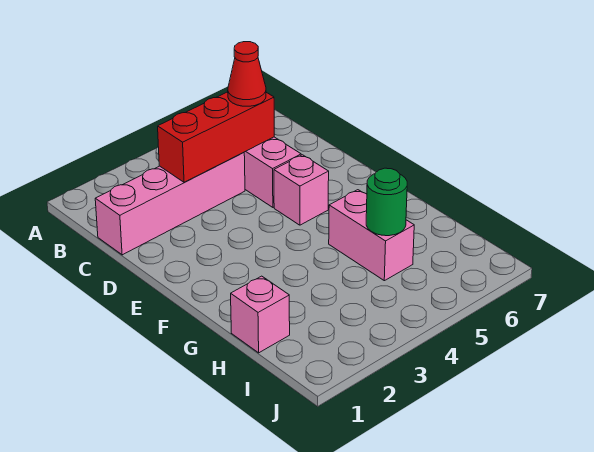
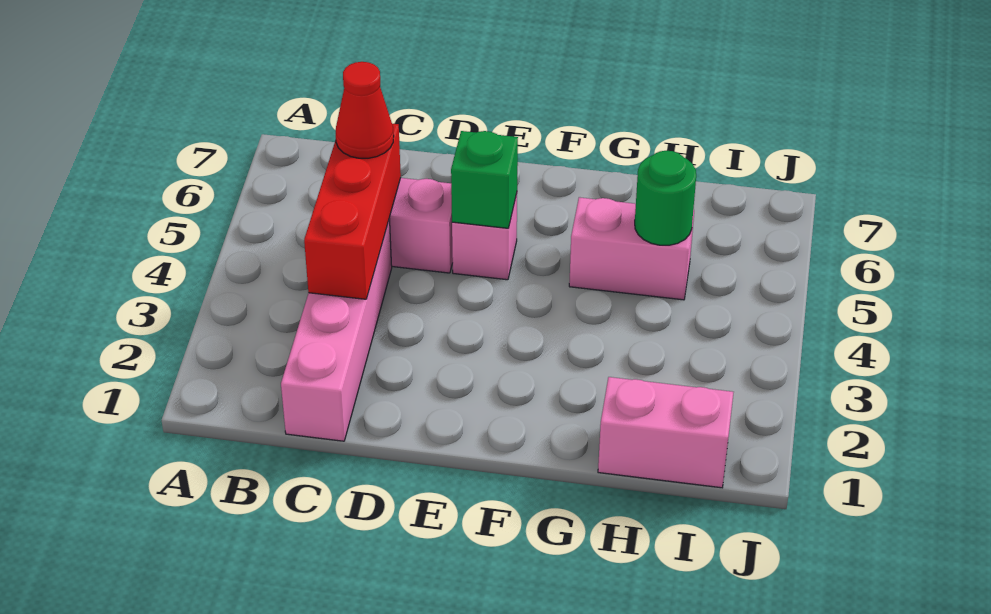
none -> green brick E5 level 2
pink brick H1 level 1 -> pink brick H1:I1 level 1

